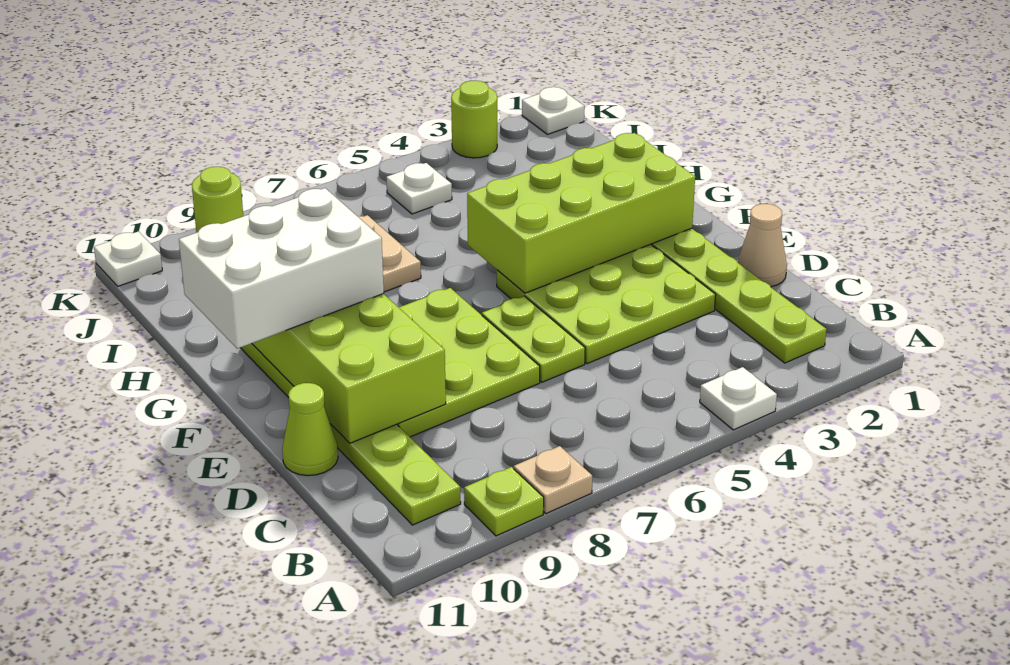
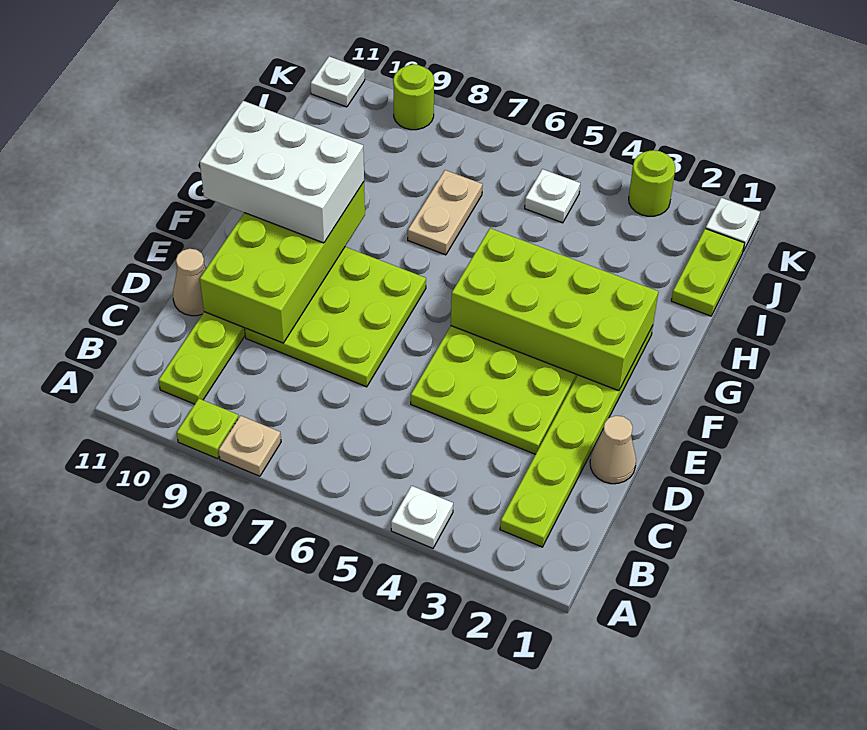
lime plate D6:E6 level 1 -> lime plate I1:J1 level 1
lime cone D11 level 1 -> tan cone D11 level 1

